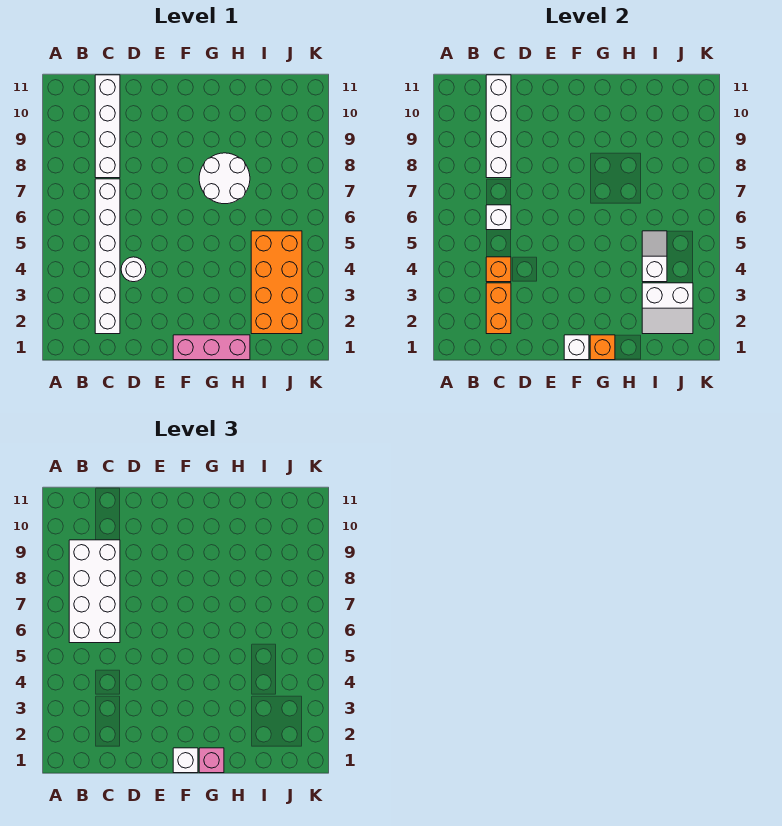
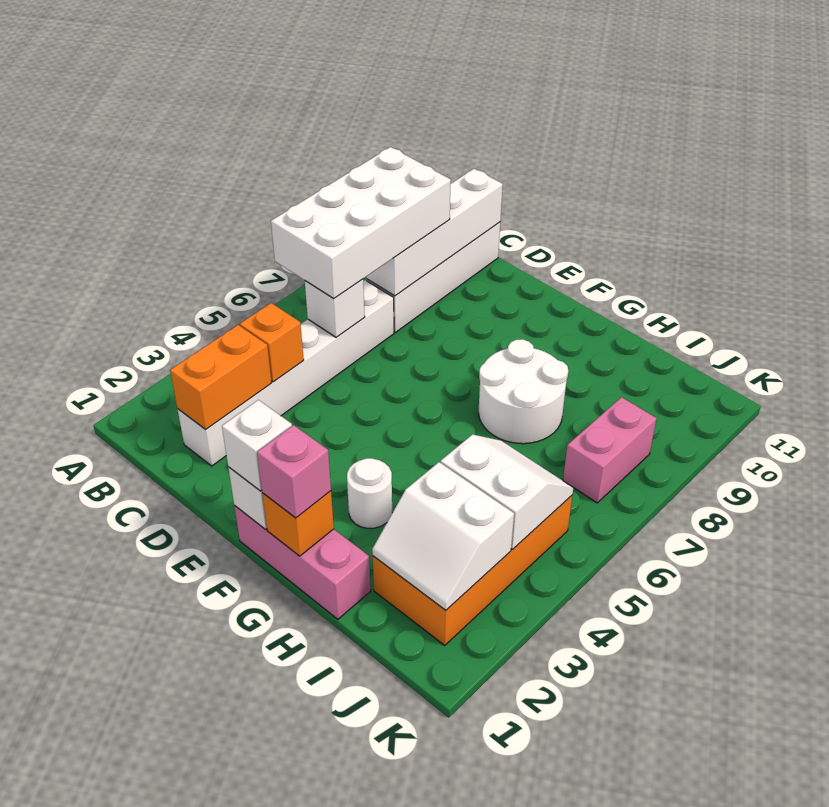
white round brick D4 level 1 -> white round brick G3 level 1
white slope I4:I5 level 2 top 4 -> white slope I4:J5 level 2 top 4
none -> pink brick J7:J8 level 1

